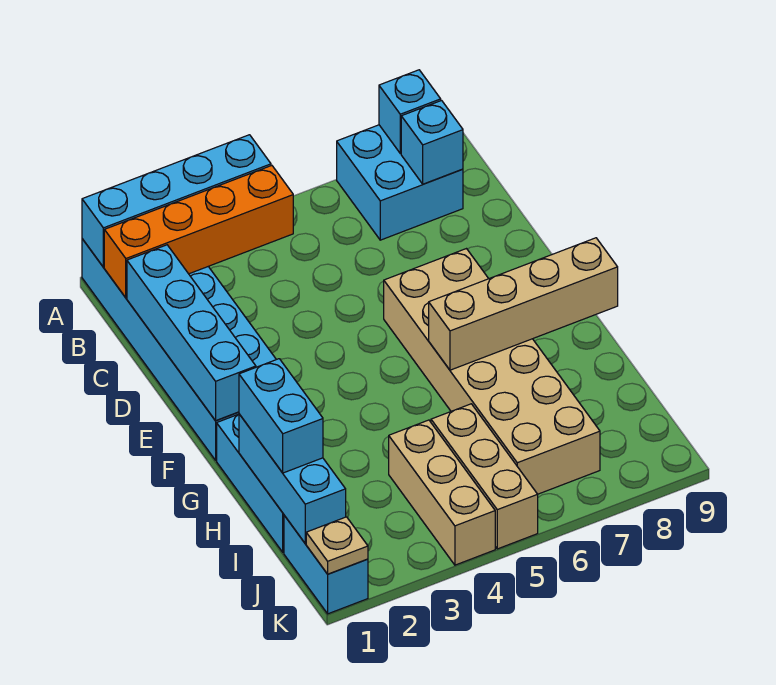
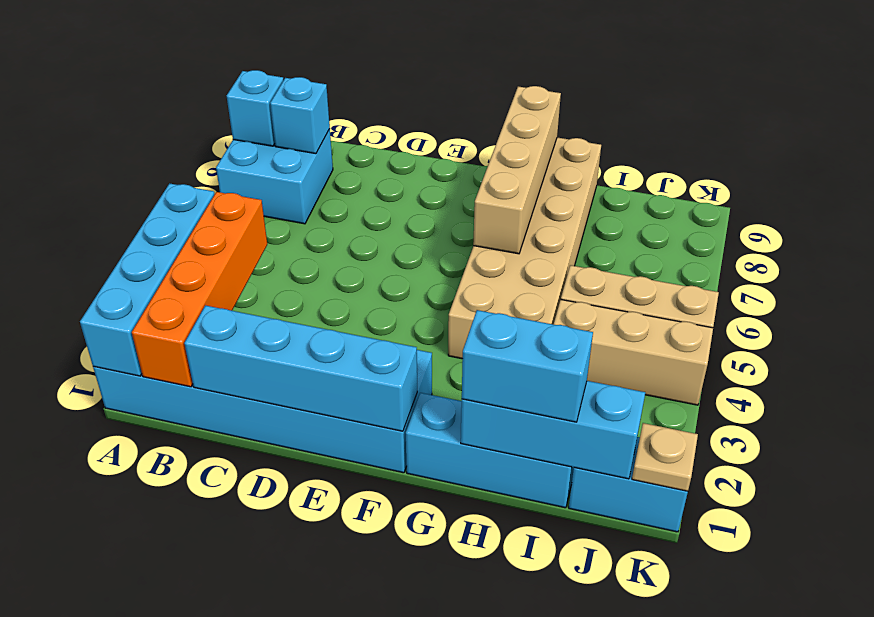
tan brick E6:J7 level 1 -> tan brick G4:H9 level 1

